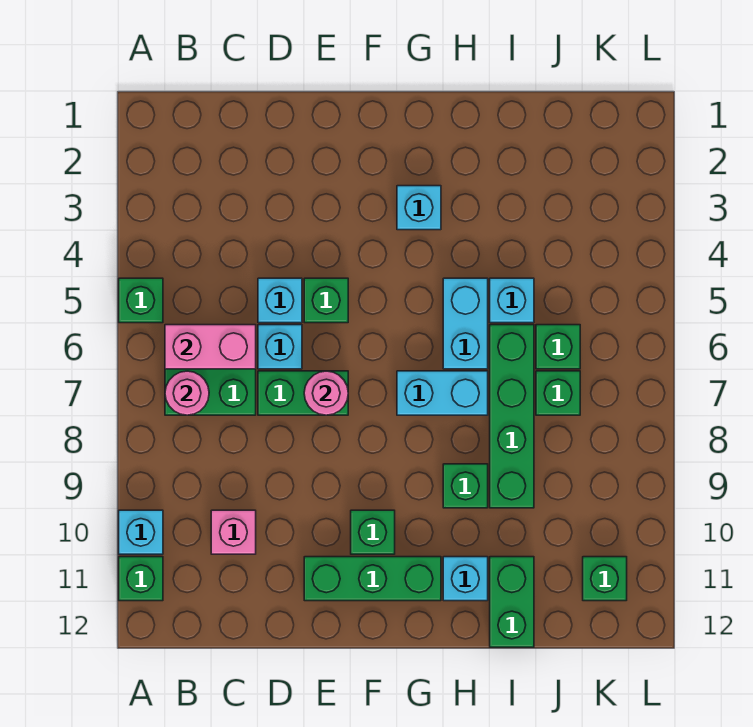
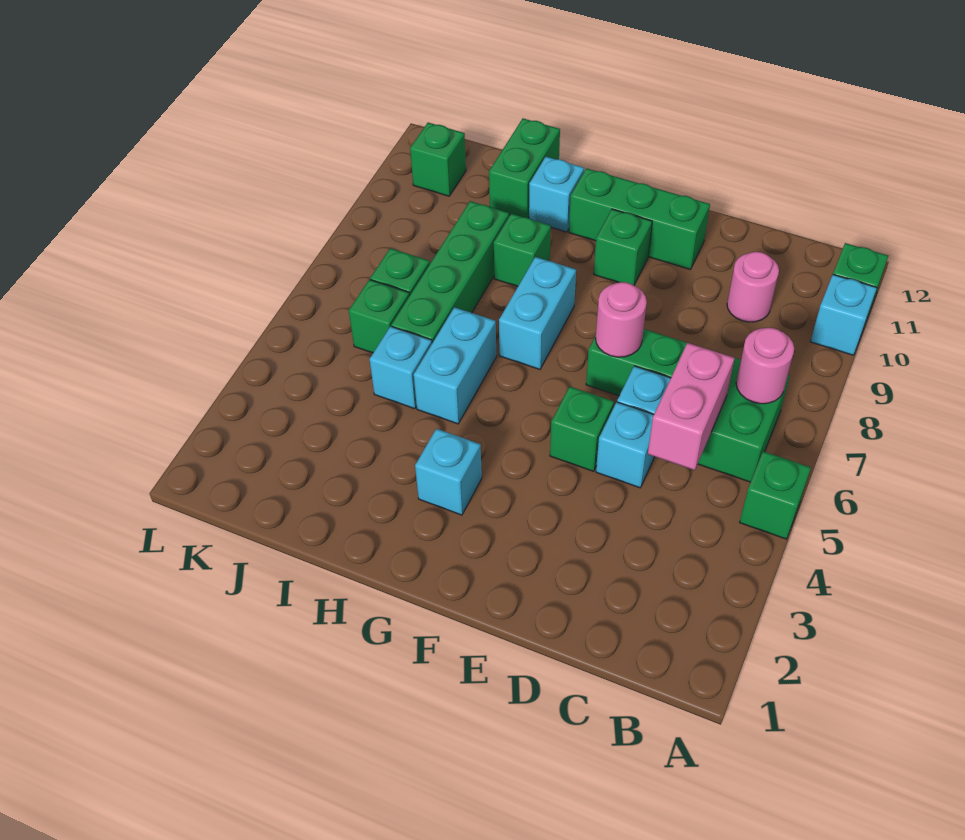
pink brick B6:C6 level 2 -> pink brick C5:C6 level 2
pink brick C10 level 1 -> pink round brick C10 level 1
cyan brick G7:H7 level 1 -> cyan brick G7:G8 level 1

